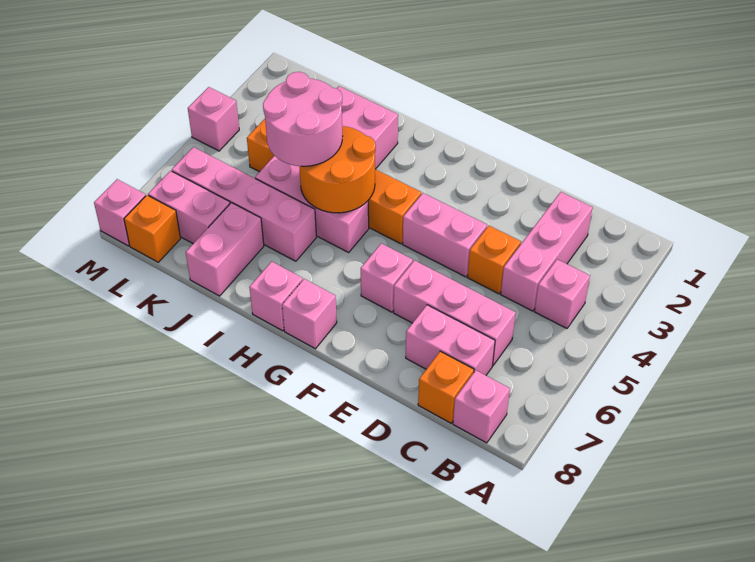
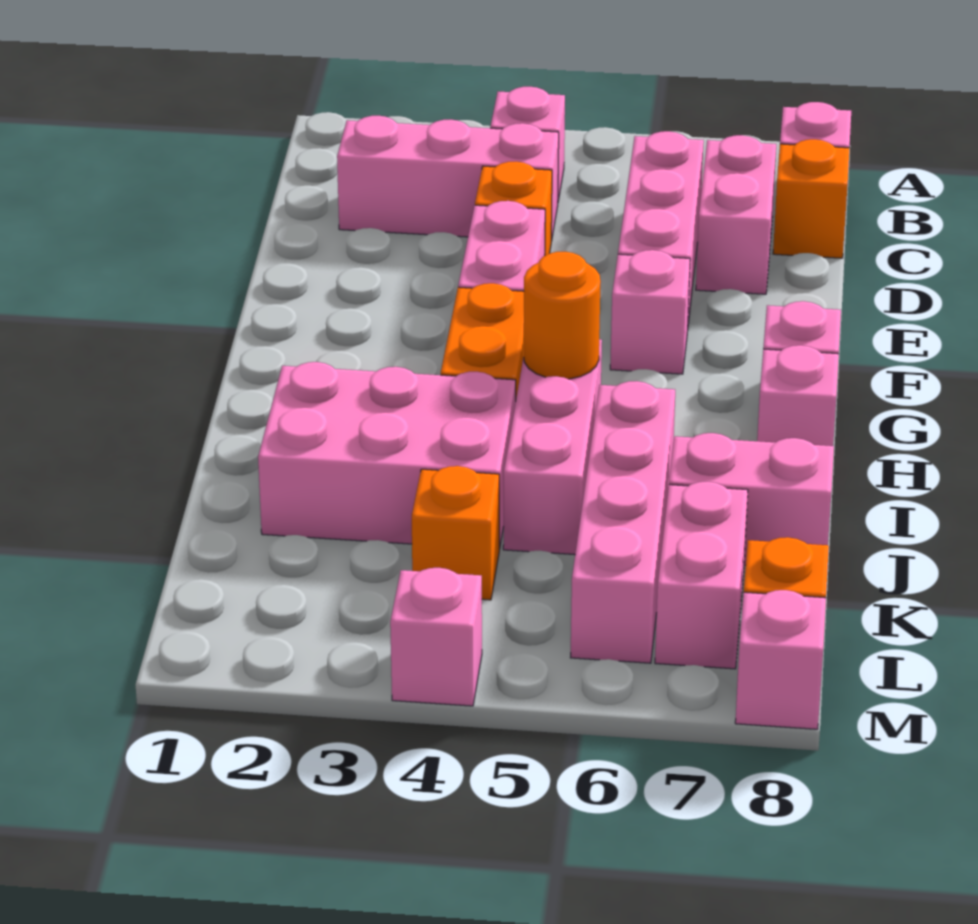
orange round brick H4:I5 level 2 -> orange round brick H5 level 2
pink round brick I4:J5 level 3 -> none

